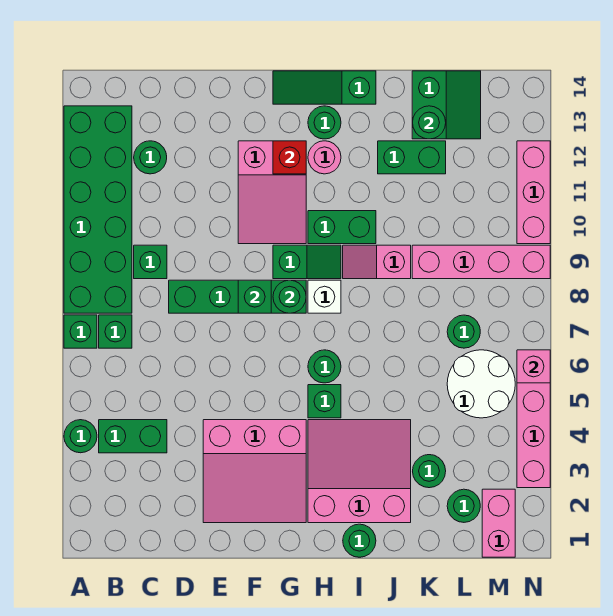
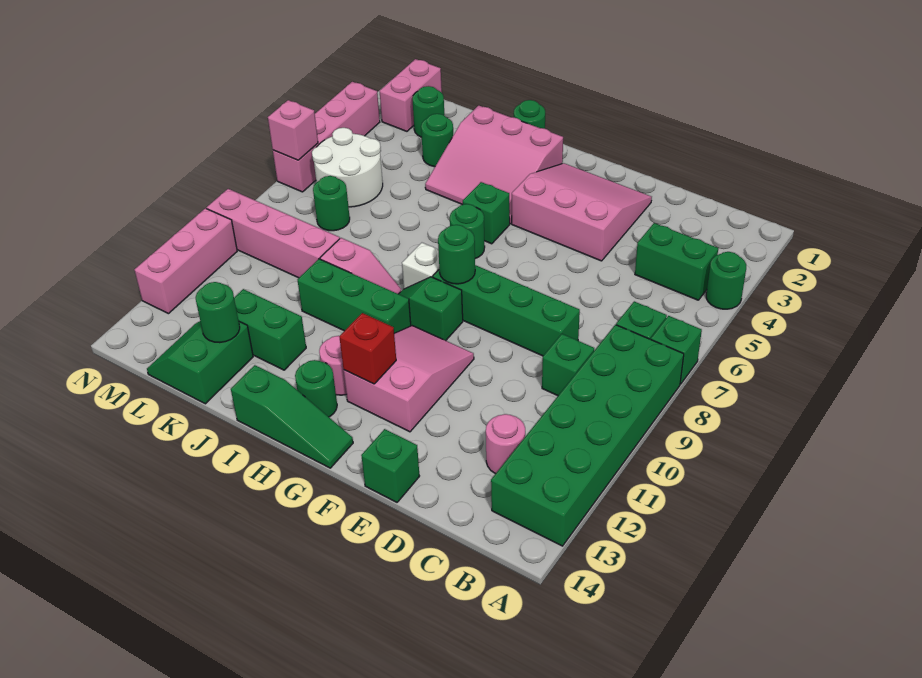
green round brick C12 level 1 -> pink round brick C12 level 1
green brick F8 level 2 -> green brick E14 level 1
green brick H10:I10 level 1 -> green brick H10:J10 level 1

